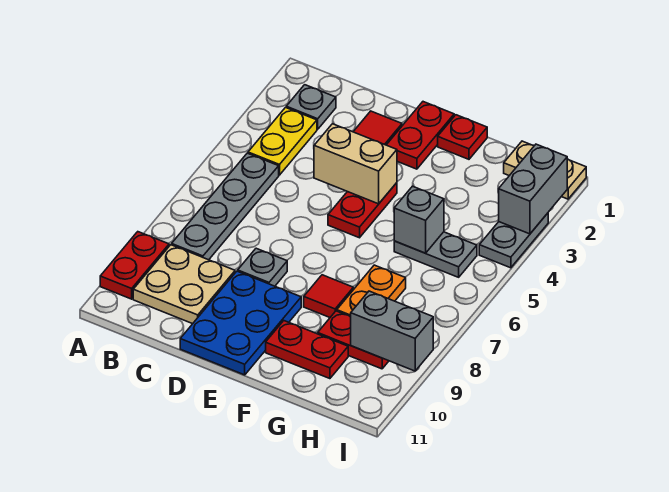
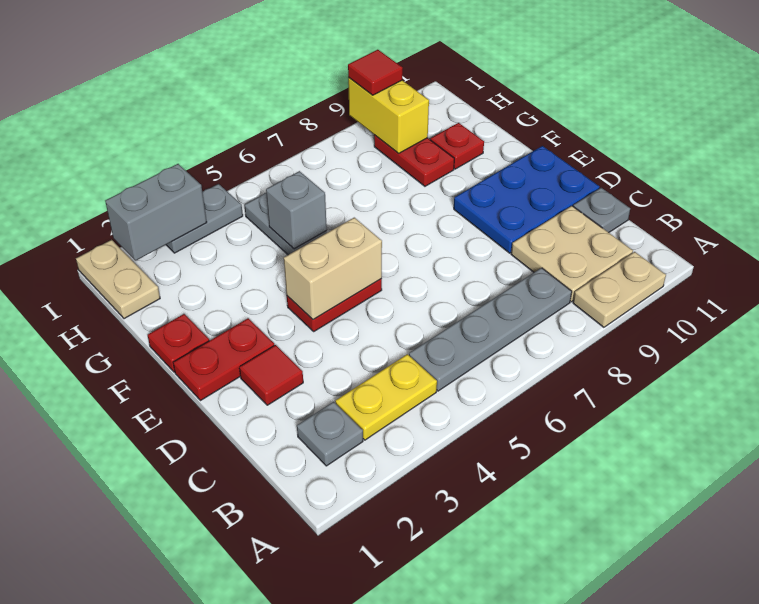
red plate A9:A10 level 1 -> tan plate A9:A10 level 1
tan brick D4:E4 level 2 -> tan brick E4:E5 level 2
grey plate D8 level 1 -> grey plate C11 level 1
red tile F8 level 1 -> red tile I9 level 3
red plate F10:G10 level 1 -> red plate G10 level 1
orange plate G7:G8 level 1 -> none
grey brick H9:I9 level 2 -> yellow brick H9:I9 level 2

